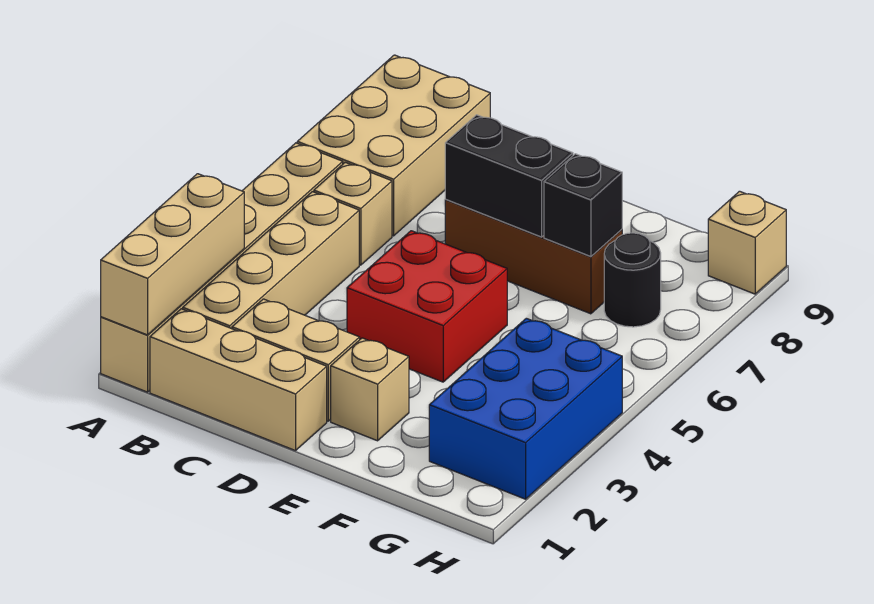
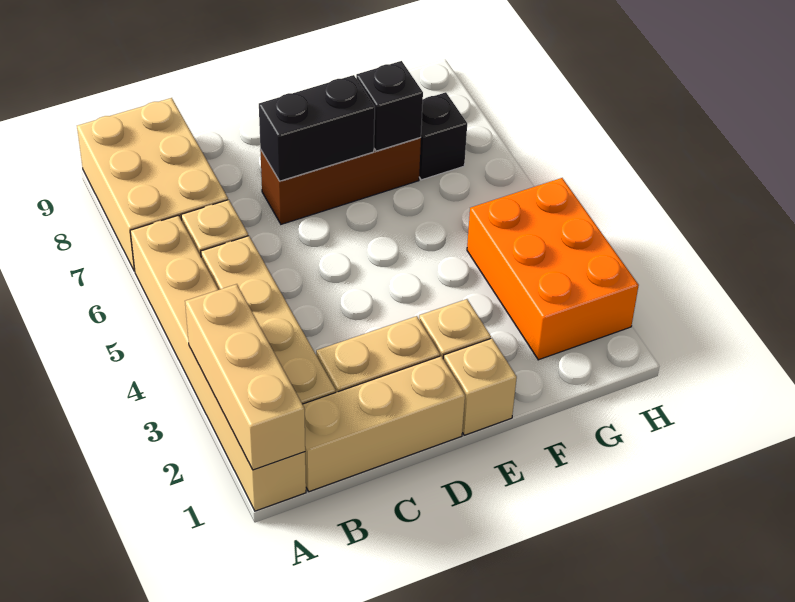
red brick D4:E5 level 1 -> none
blue brick G2:H4 level 1 -> orange brick G2:H4 level 1
black round brick G7 level 1 -> black brick G7 level 1
tan brick H9 level 1 -> tan brick E1 level 1

